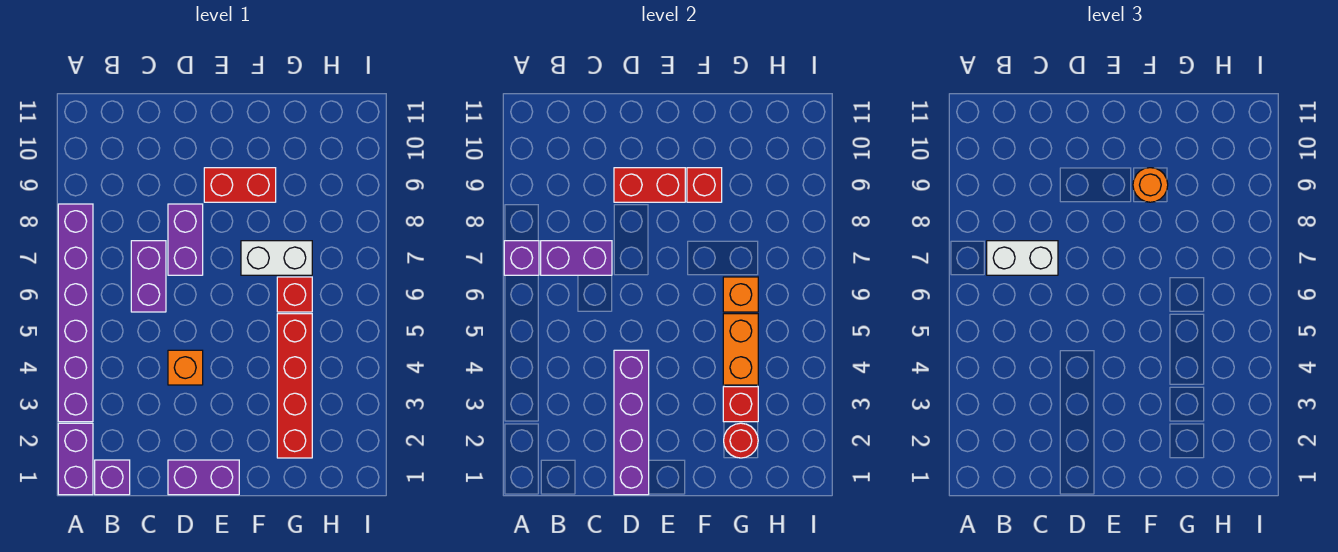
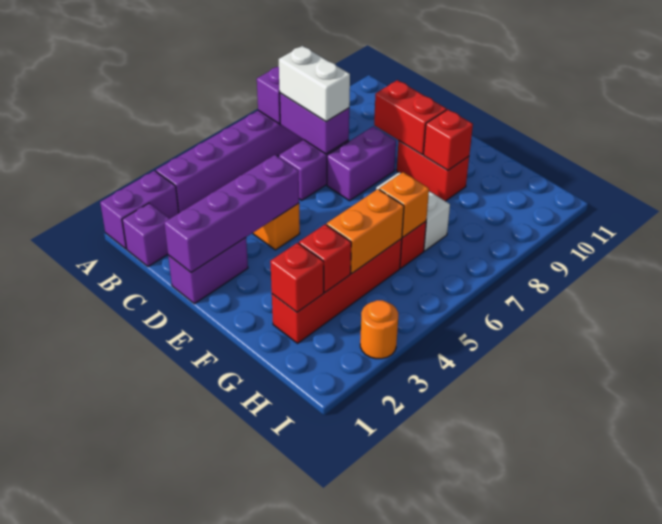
purple brick D1:E1 level 1 -> purple brick D1:D2 level 1
orange round brick F9 level 3 -> orange round brick I3 level 1
red round brick G2 level 2 -> red brick G2 level 2

